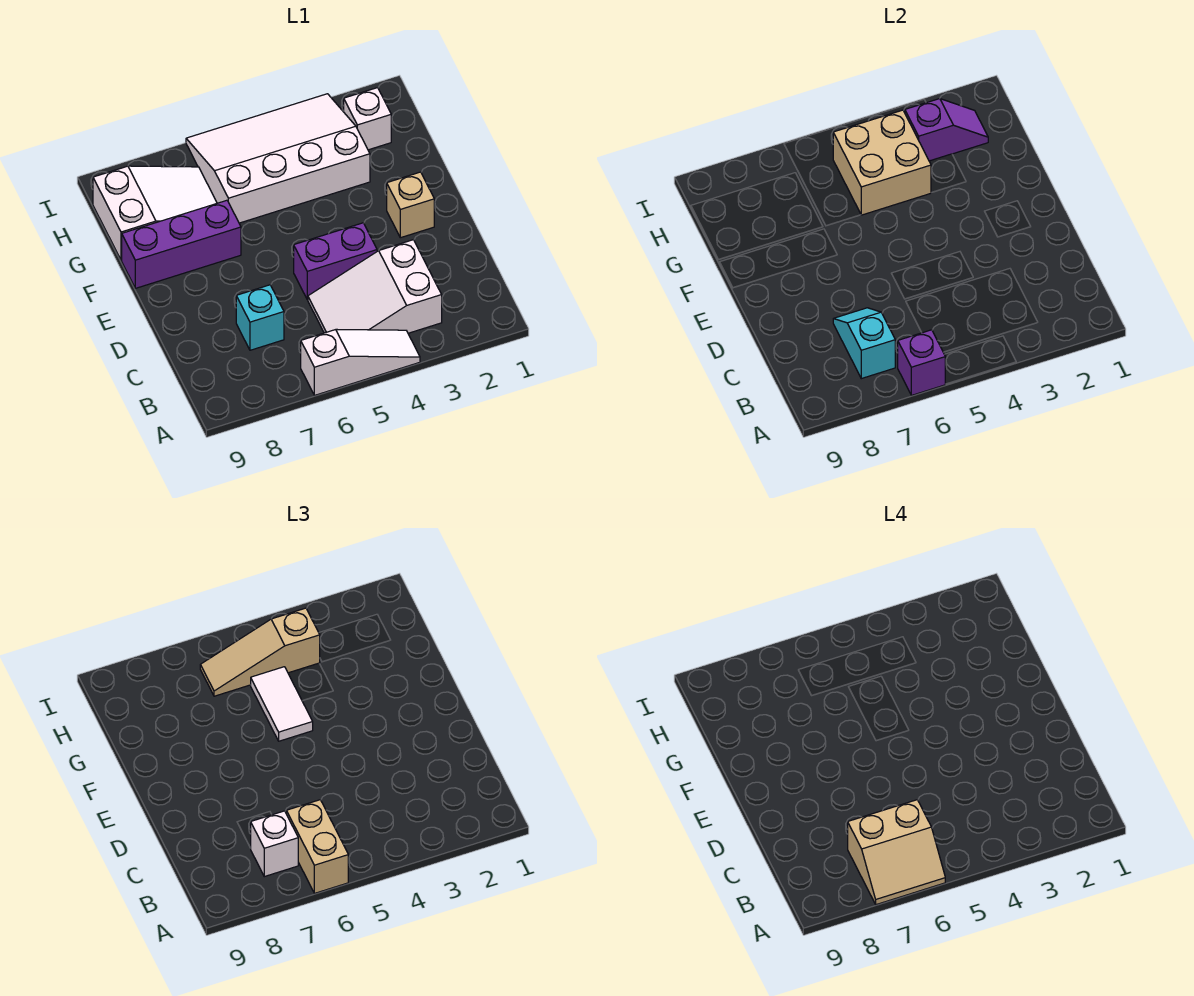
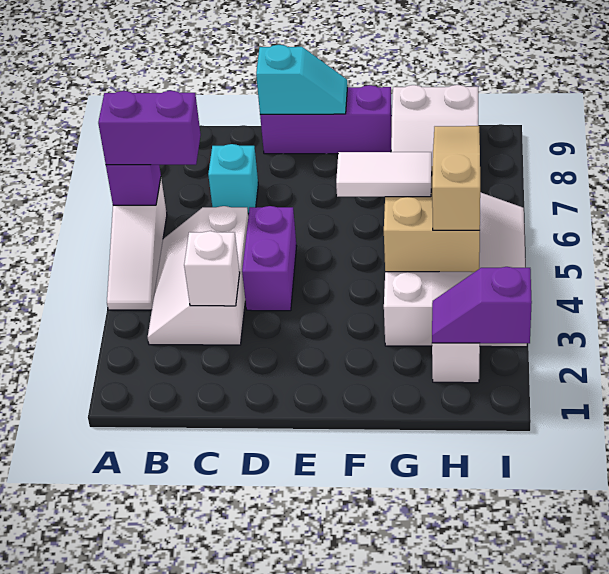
tan brick A6:B6 level 3 -> purple brick A6:B6 level 3
tan slope A6:B7 level 4 top B -> none
white slope B3:C5 level 1 top 3 -> white slope B3:C5 level 1 top C
cyan slope B7:C7 level 2 top B -> cyan slope D9:E9 level 2 top D
white brick B7 level 3 -> white brick C3 level 2
tan brick E2 level 1 -> none
purple brick F7:F9 level 1 -> purple brick D9:F9 level 1
purple slope H2:H3 level 2 top 3 -> purple slope H2:I2 level 2 top I

